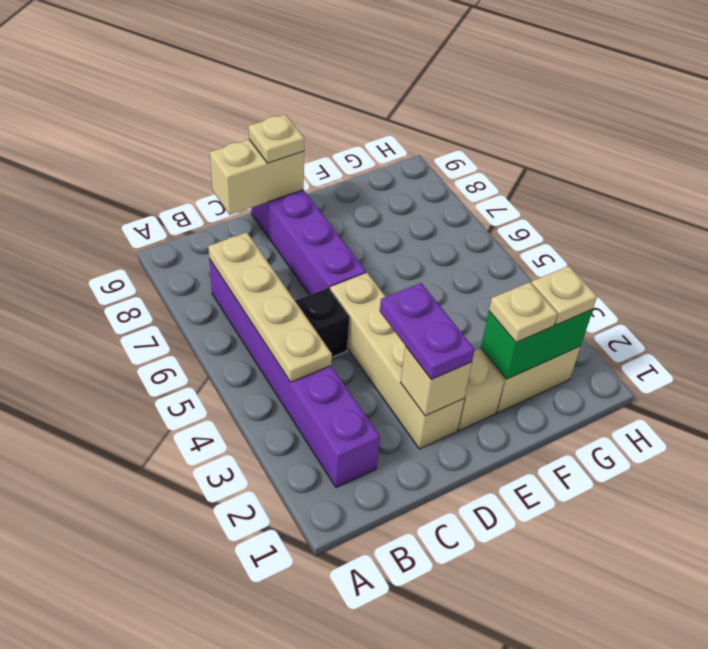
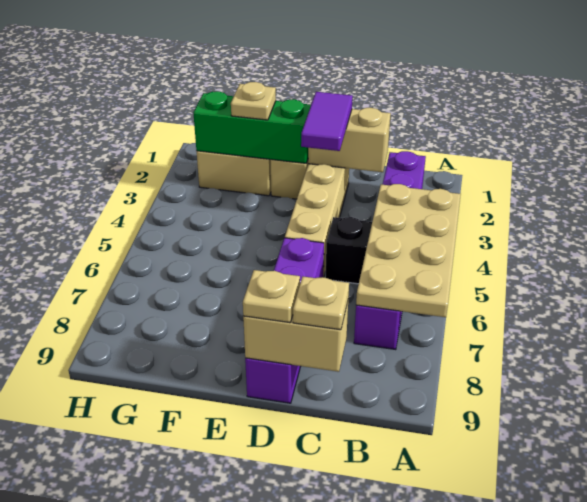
tan plate B4:B7 level 2 -> tan plate A4:B7 level 2
tan brick D2 level 2 -> tan brick C2:D2 level 2
purple plate D2:D3 level 3 -> purple tile D2:D3 level 3
green brick F2:G2 level 2 -> green brick E2:G2 level 2
tan plate G2 level 3 -> tan plate C9 level 3

